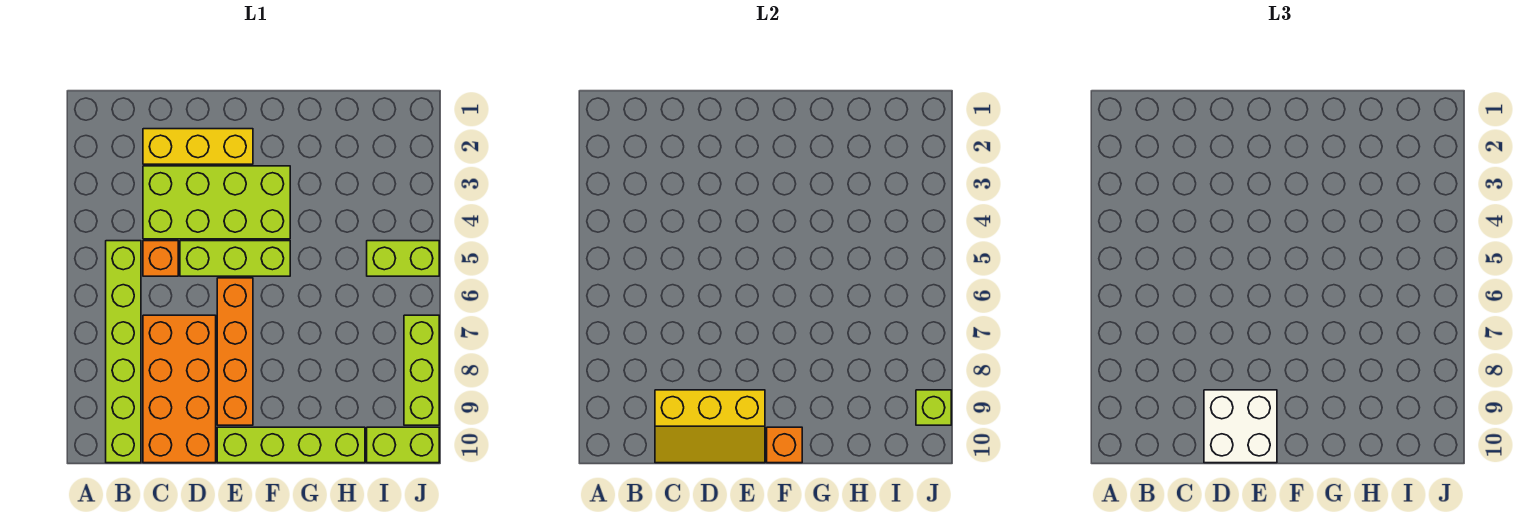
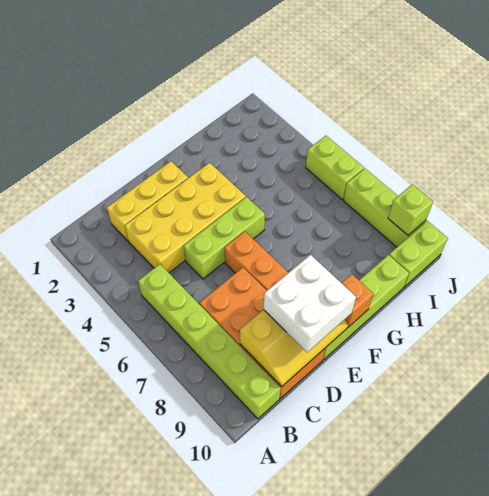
lime brick C3:F4 level 1 -> yellow brick C3:F4 level 1
orange brick C5 level 1 -> none
lime brick I5:J5 level 1 -> lime brick J5:J6 level 1

